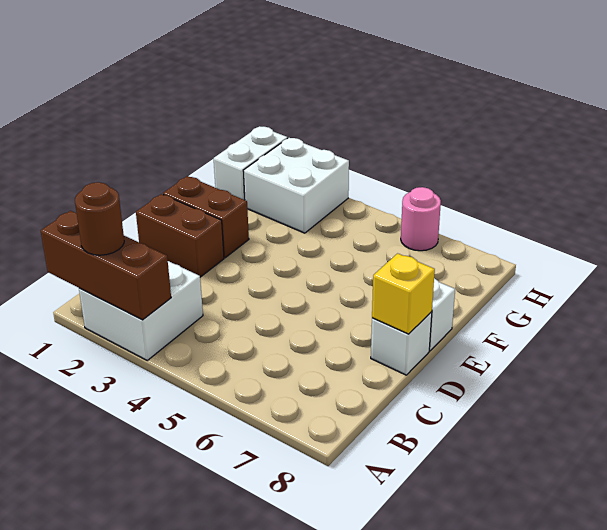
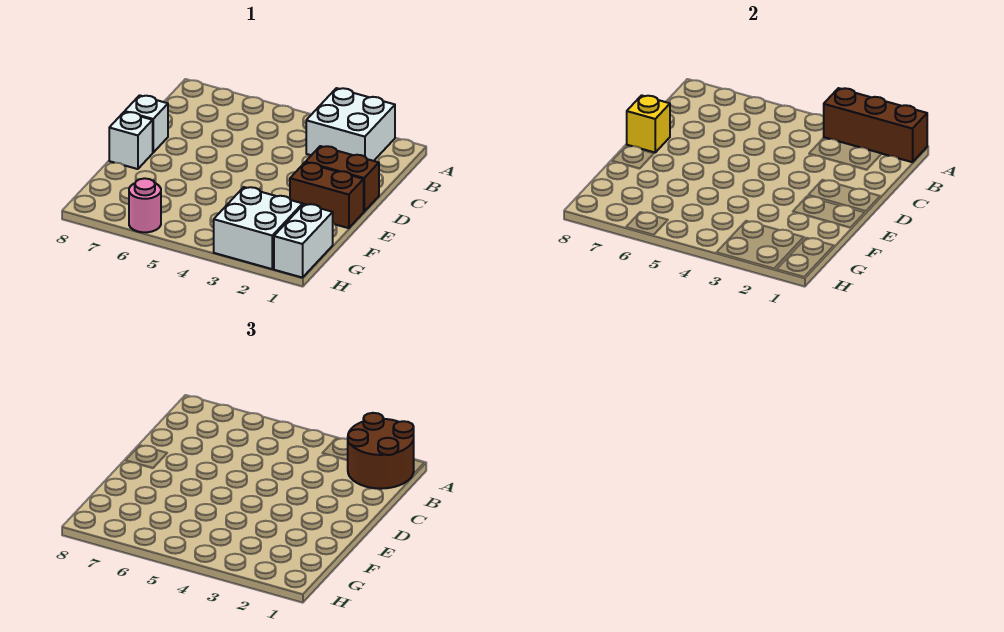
brown round brick A2 level 3 -> brown round brick A1:B2 level 3

